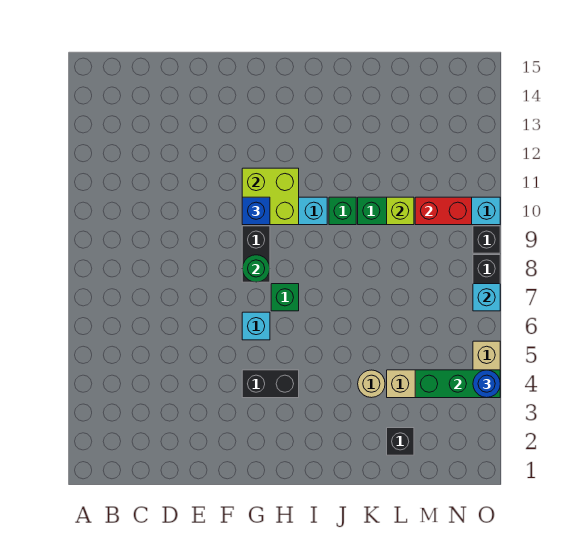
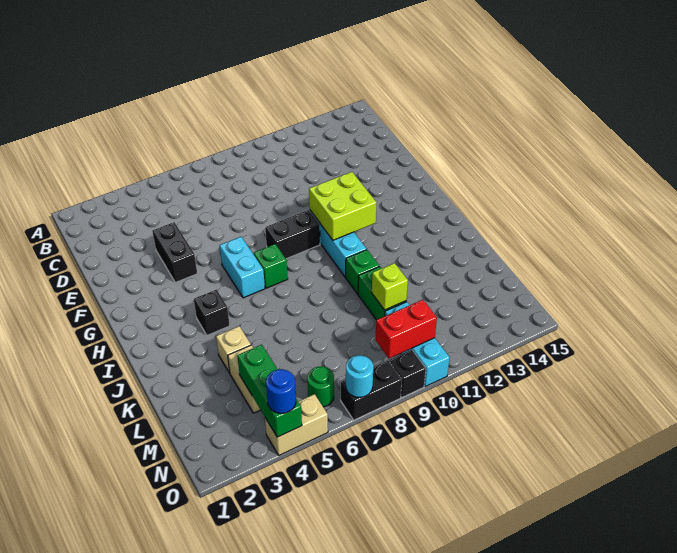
black brick G4:H4 level 1 -> black brick E4:F4 level 1
cyan brick G6 level 1 -> cyan brick G6:H6 level 1
green round brick G8 level 2 -> green round brick N6 level 1
blue brick G10 level 3 -> none
tan round brick K4 level 1 -> tan brick K4 level 1
black brick L2 level 1 -> black brick I4 level 1
red brick M10:N10 level 2 -> red brick N9:N10 level 2
cyan brick O7 level 2 -> cyan round brick O7 level 2

